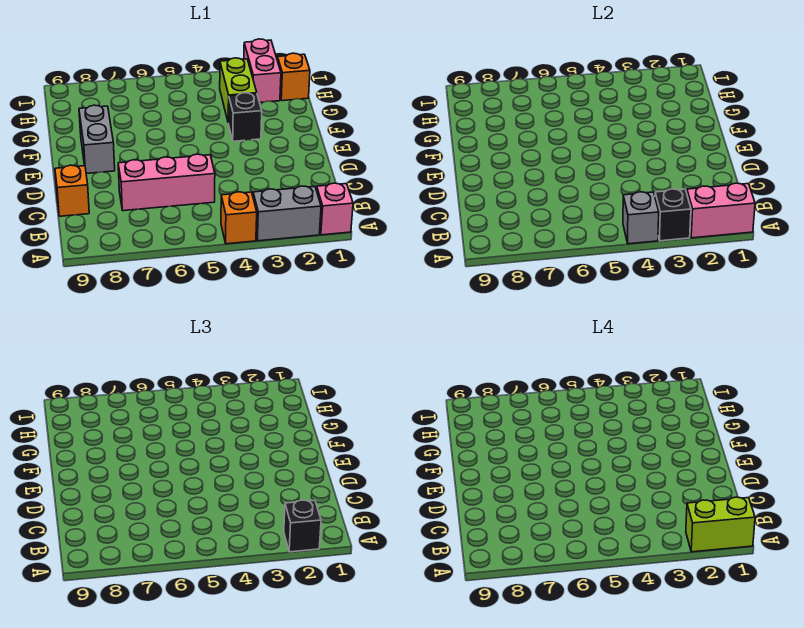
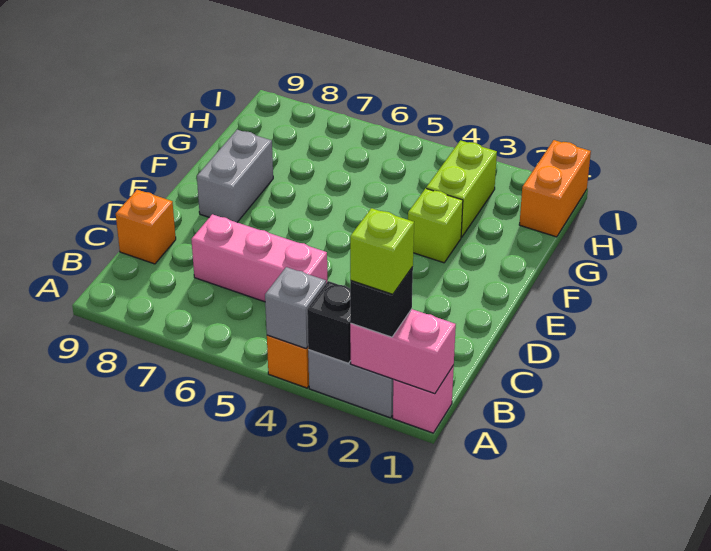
lime brick A1:A2 level 4 -> lime brick A2 level 4
black brick F3 level 1 -> lime brick F3 level 1
orange brick H1 level 1 -> orange brick H1:I1 level 1
pink brick H2:I2 level 1 -> none

